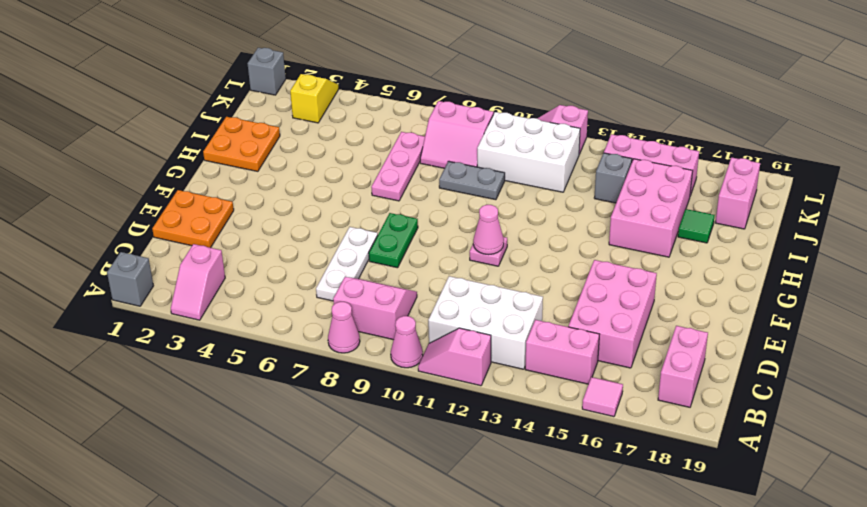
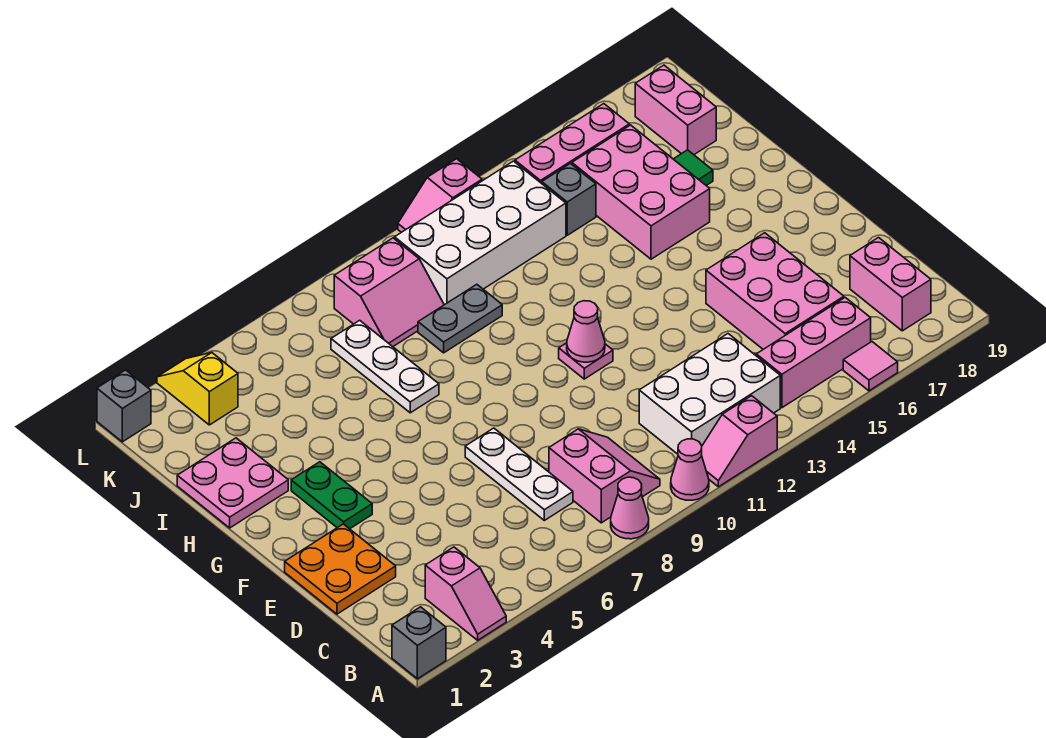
pink slope B8:C9 level 1 top B -> pink slope B8:C9 level 1 top 8
pink brick B14:B15 level 1 -> pink brick B14:B16 level 1
green plate E8:F8 level 1 -> green plate F3:G3 level 1
orange plate H1:I2 level 1 -> pink plate H1:I2 level 1
pink plate H7:J7 level 1 -> white plate H7:J7 level 1
white brick J10:K12 level 1 -> white brick J10:K13 level 1

